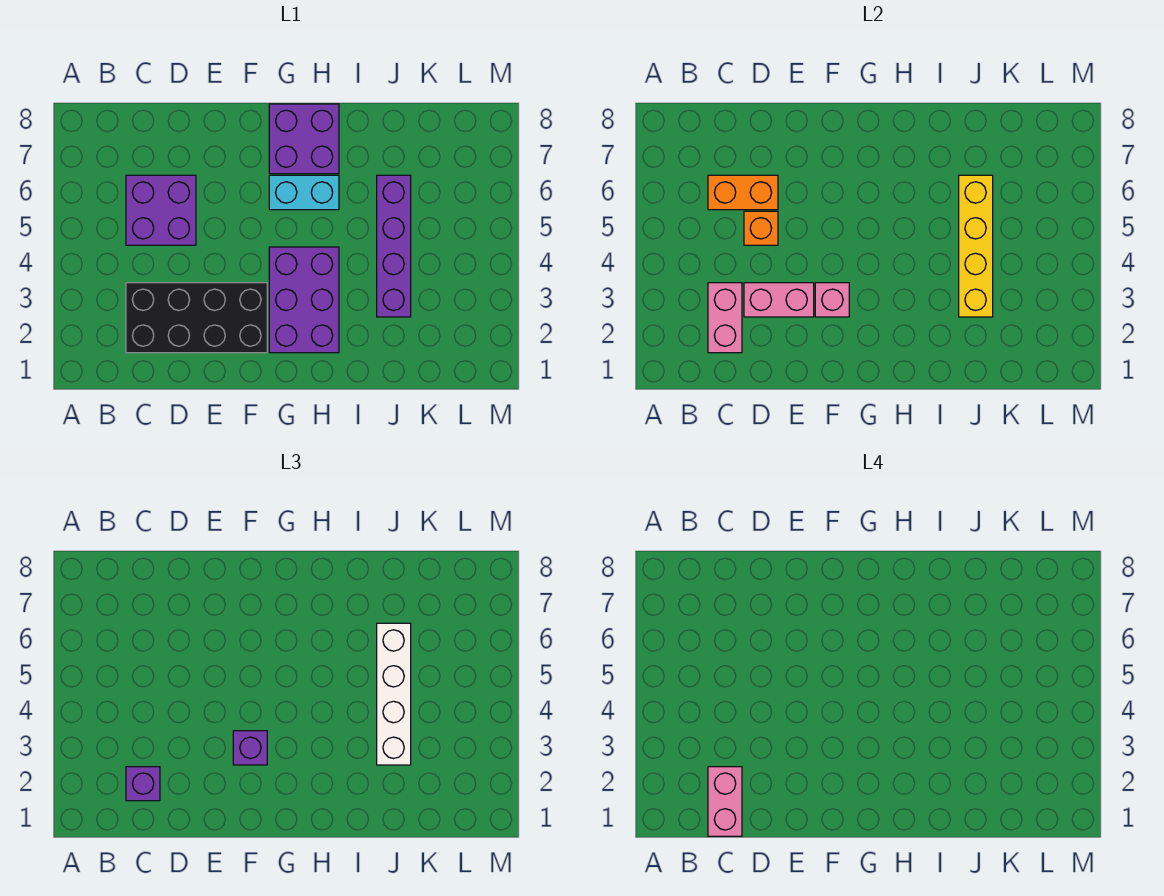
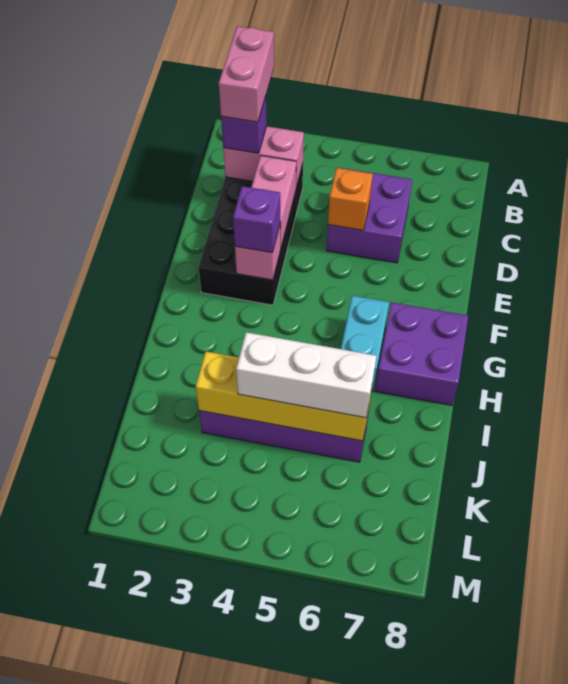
pink brick C1:C2 level 4 -> pink brick B2:C2 level 4
orange brick C6:D6 level 2 -> none
purple brick G2:H4 level 1 -> none
white brick J3:J6 level 3 -> white brick J4:J6 level 3

